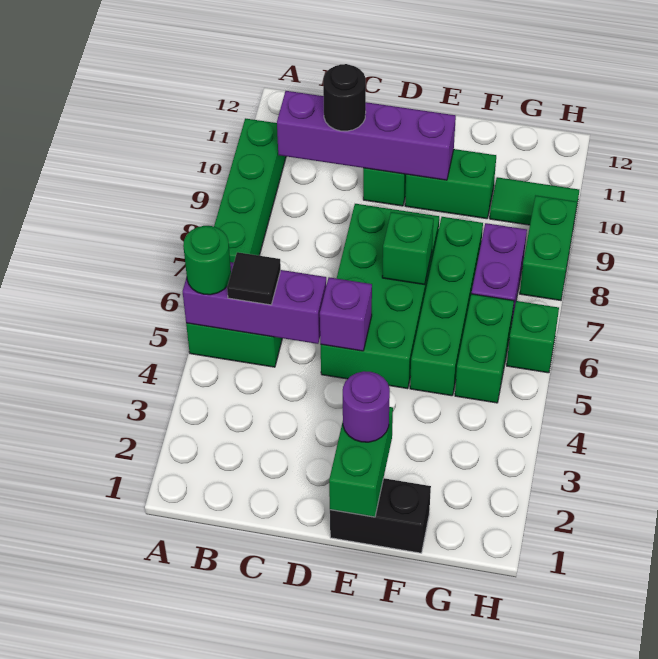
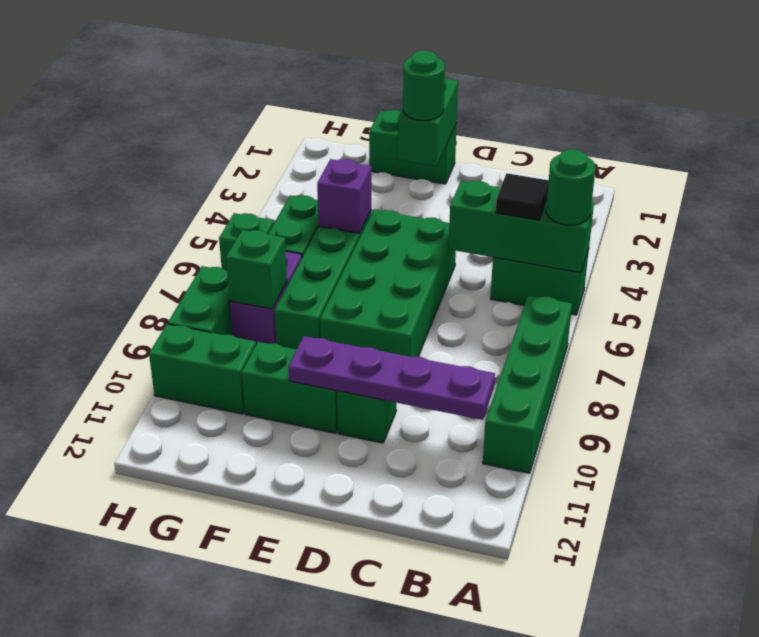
purple brick A5:C5 level 2 -> green brick A5:C5 level 2
purple brick B10:E10 level 2 -> purple plate B10:E10 level 2
black round brick C10 level 3 -> none
purple brick D5 level 2 -> purple brick F5 level 2
black brick E1:F1 level 1 -> green brick E1:F1 level 1
purple round brick E2 level 3 -> green round brick E2 level 3
green brick E7 level 2 -> green brick G8 level 2
green tile G10:H10 level 1 -> green brick G10:H10 level 1

